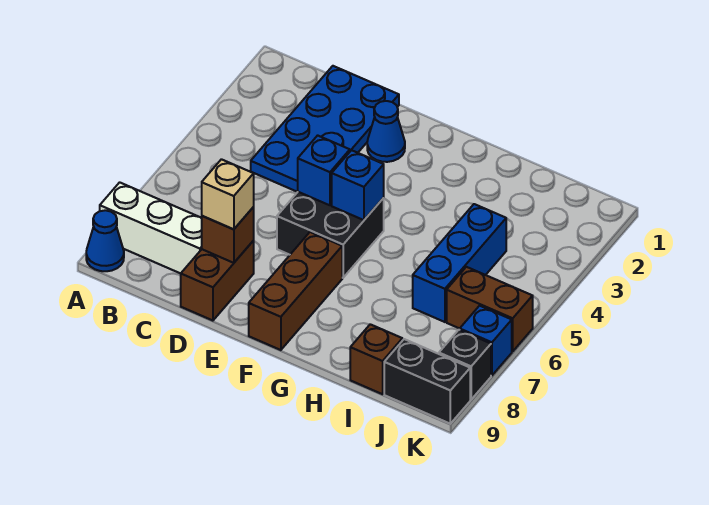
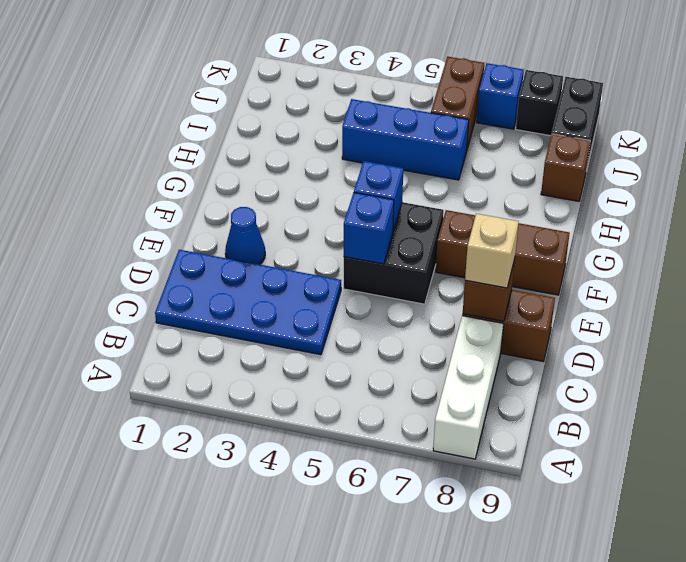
blue cone A9 level 1 -> none

